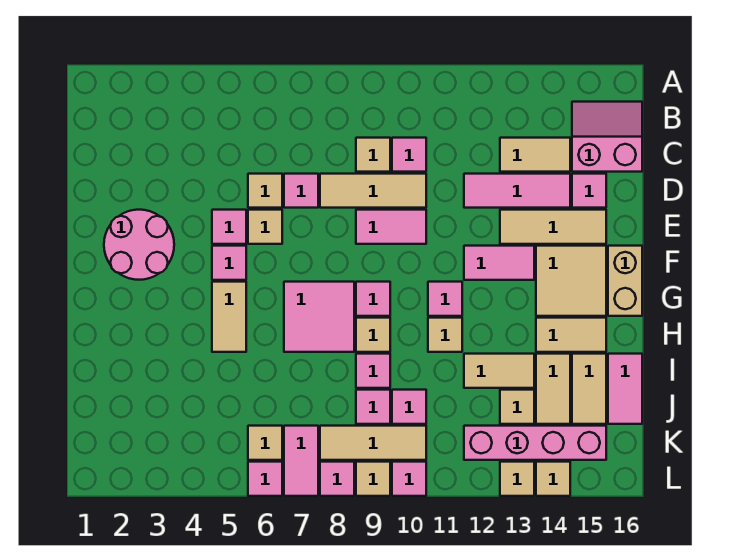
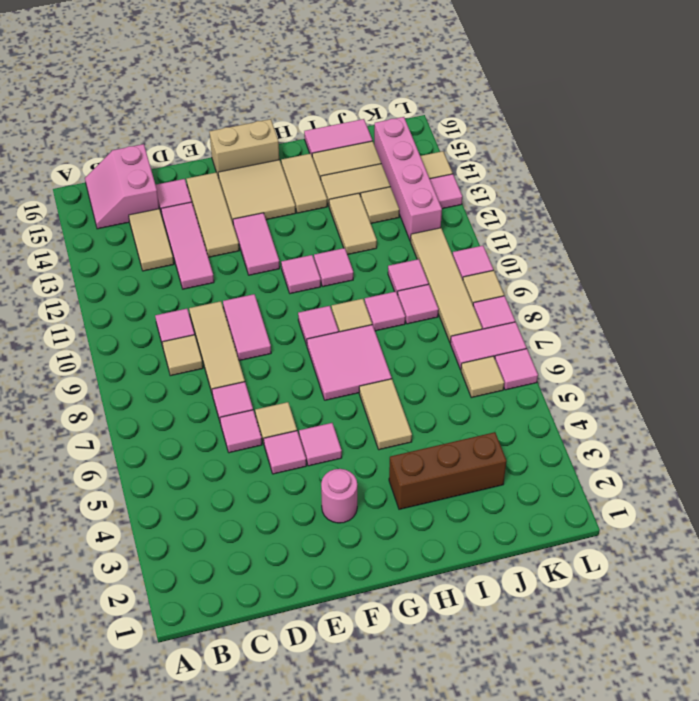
tan tile D6 level 1 -> pink tile D6 level 1
pink round brick E2:F3 level 1 -> pink round brick F3 level 1
tan tile G5:H5 level 1 -> tan tile H5:H6 level 1
none -> brown brick H3:J3 level 1
tan tile H11 level 1 -> pink tile H11 level 1
tan tile K8:K10 level 1 -> tan tile K8:K11 level 1
tan tile L13 level 1 -> pink tile L13 level 1

